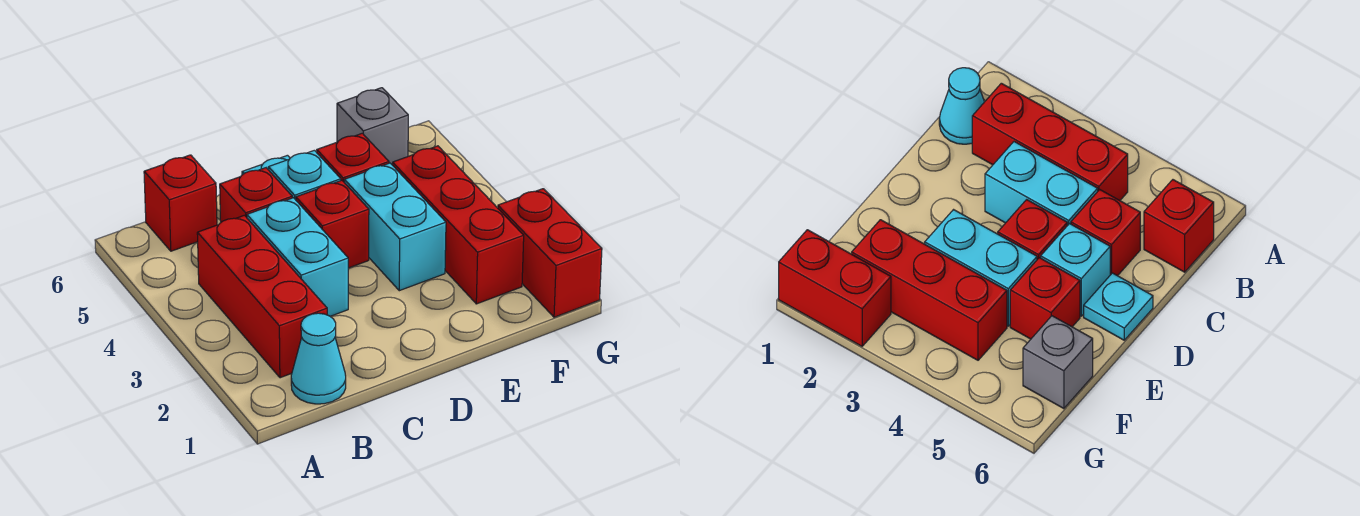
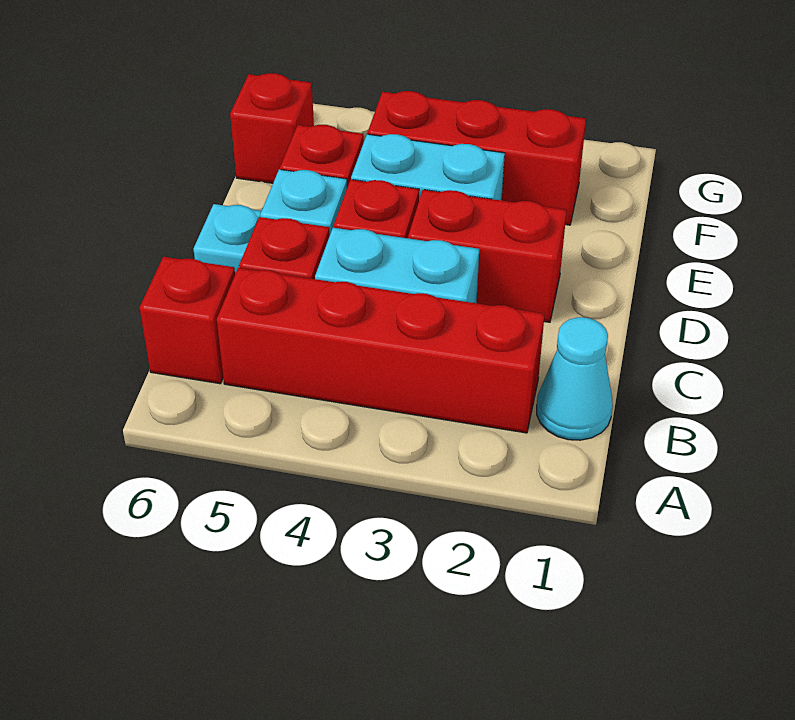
red brick B2:B4 level 1 -> red brick B2:B5 level 1
grey brick F6 level 1 -> red brick F6 level 1
red brick G1:G2 level 1 -> red brick D2:D3 level 1

